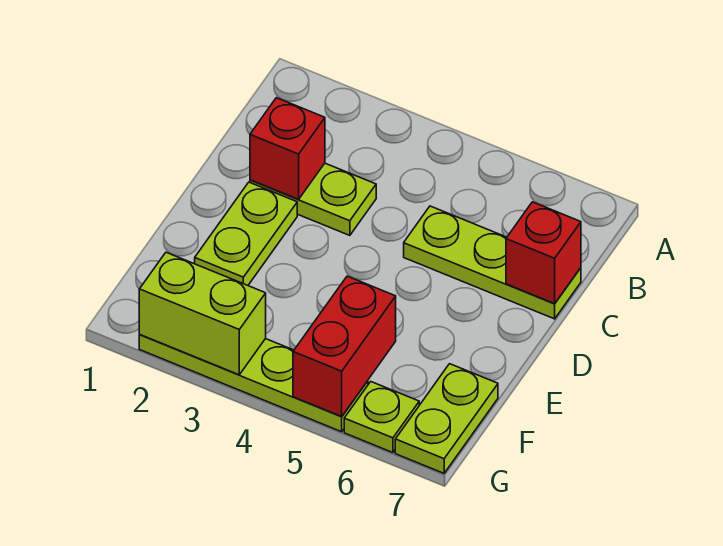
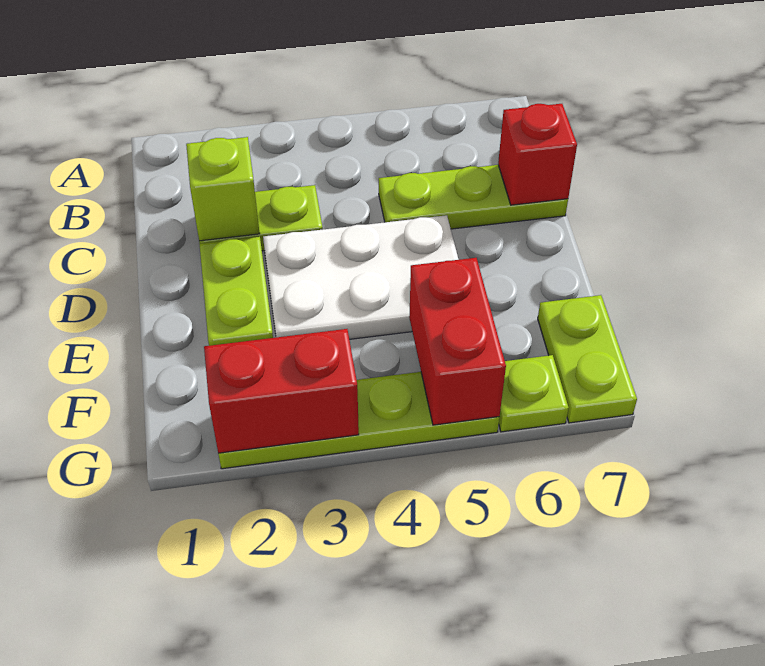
red brick C2 level 2 -> lime brick C2 level 2
none -> white plate D3:E5 level 1
lime brick G2:G3 level 2 -> red brick G2:G3 level 2

